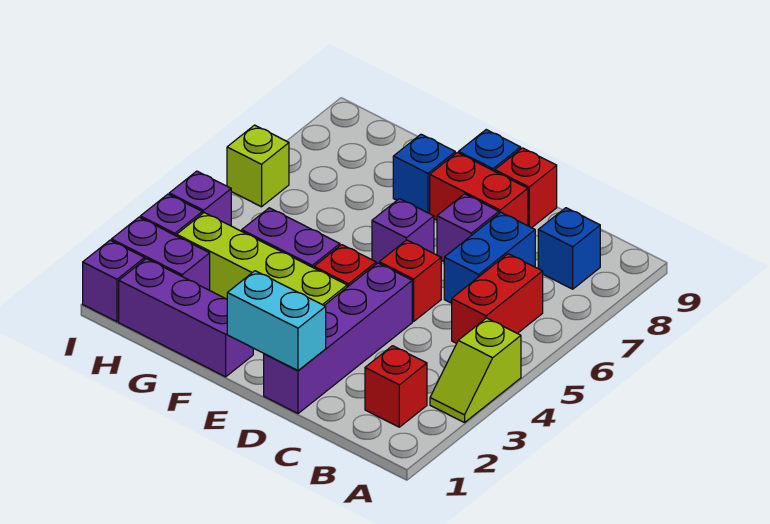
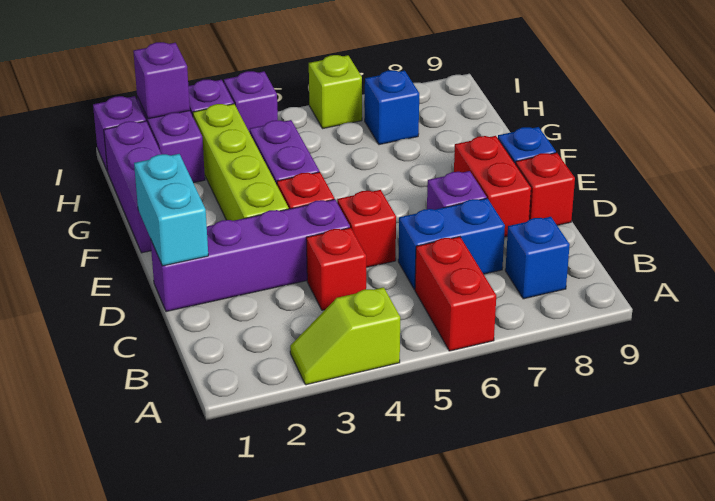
red brick B2 level 1 -> red brick C4 level 1
red brick B5:B6 level 1 -> red brick A6:B6 level 1
purple brick E6 level 1 -> purple brick I2 level 2
blue brick F8 level 1 -> blue brick H7 level 1

